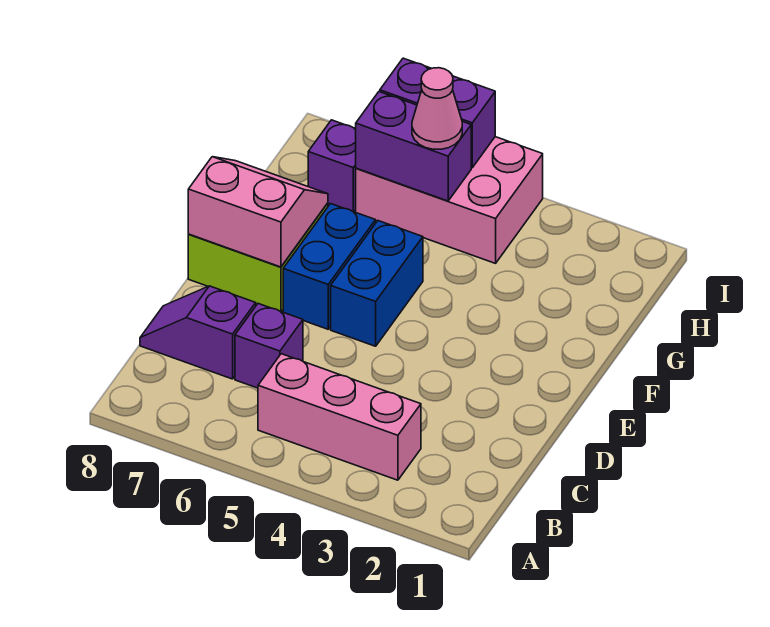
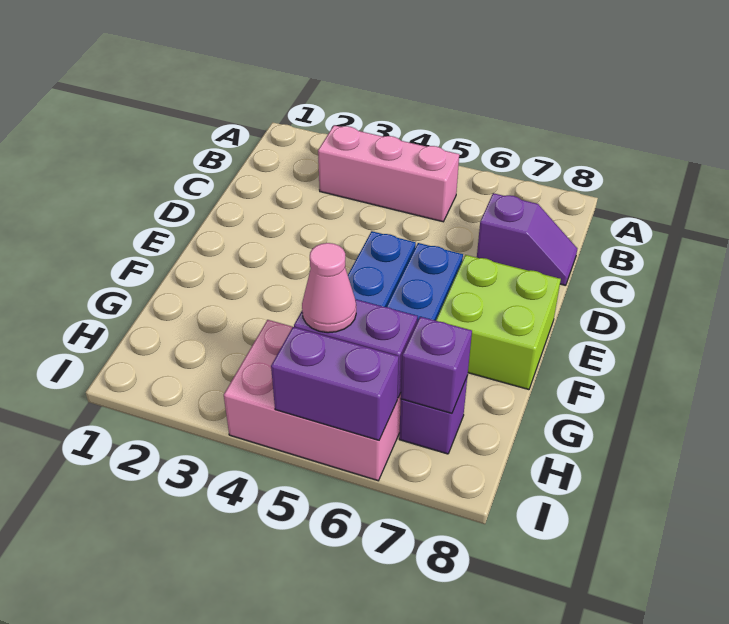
purple brick C6 level 1 -> purple brick H7 level 2
pink slope E7:F8 level 2 top E -> none

